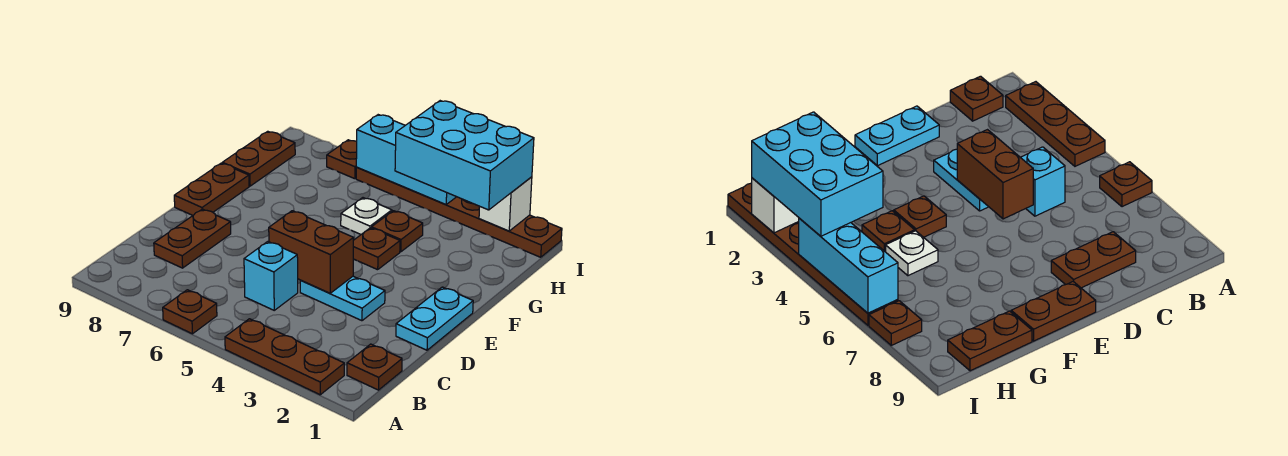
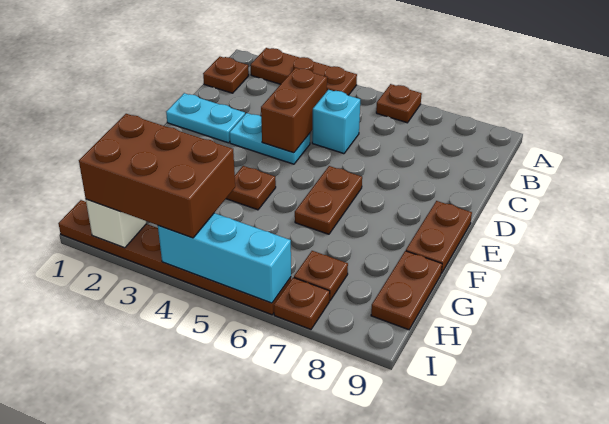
brown plate C8:D8 level 1 -> brown plate E6:F6 level 1
cyan plate D1:E1 level 1 -> cyan plate D1:D2 level 1
brown brick D4:D5 level 2 -> brown brick C4:D4 level 2
brown plate G4 level 1 -> brown plate H7 level 1
white plate G5 level 1 -> none
cyan brick H2:I4 level 3 -> brown brick H2:I4 level 3

